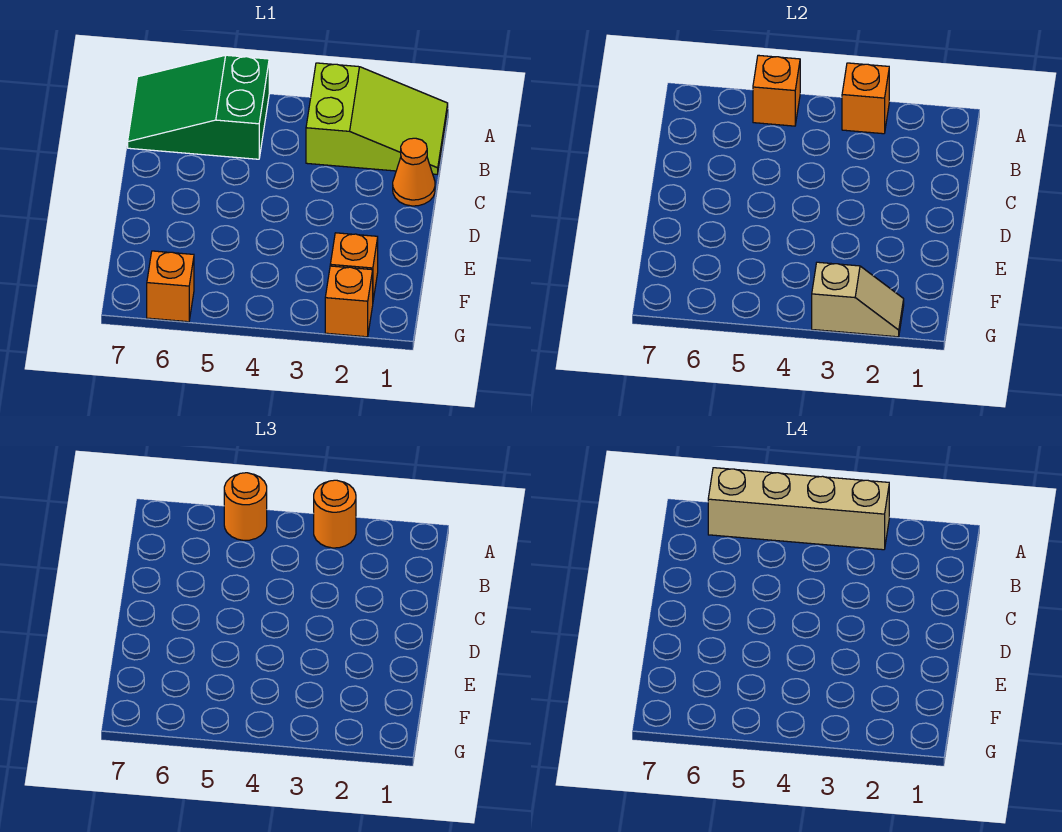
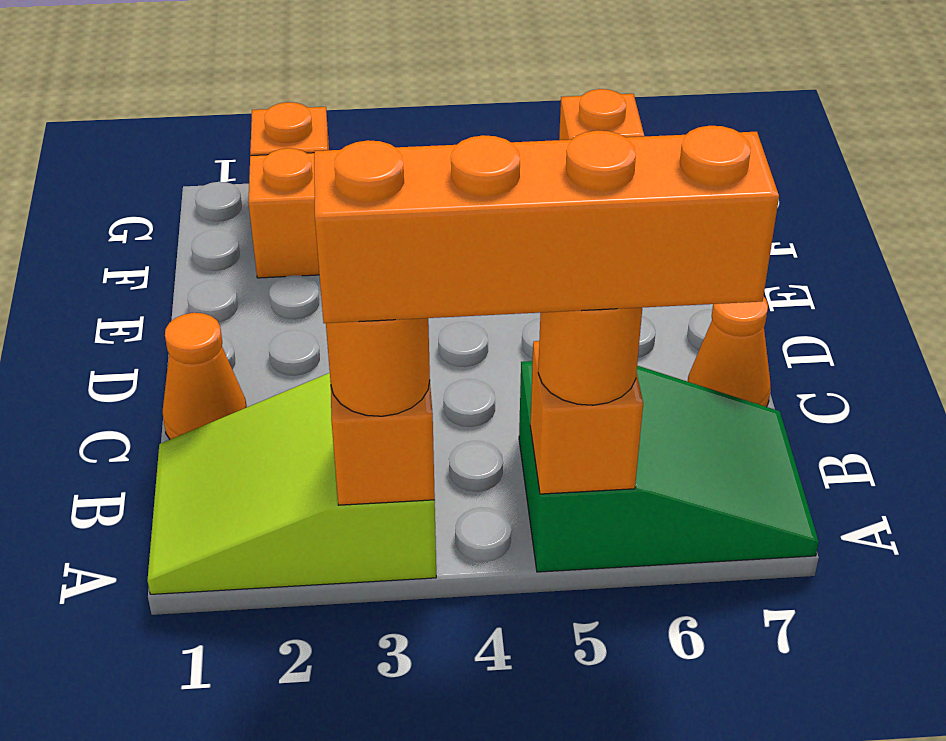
tan brick A3:A6 level 4 -> orange brick A3:A6 level 4
none -> orange cone C7 level 1
tan slope G2:G3 level 2 top 3 -> none

